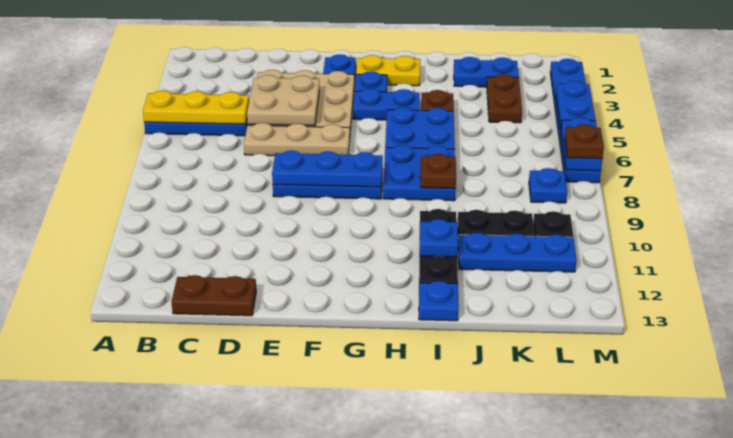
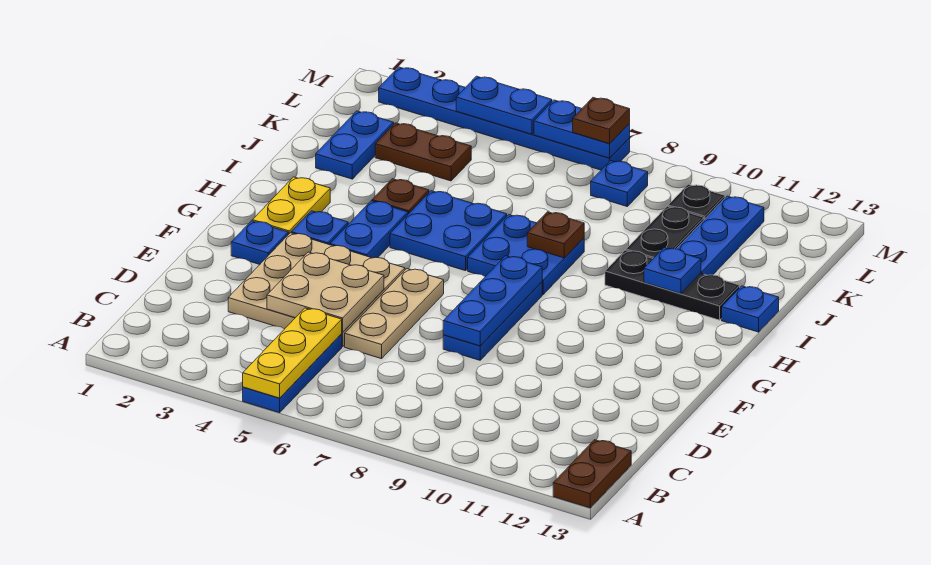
brown plate C13:D13 level 1 -> brown plate A13:B13 level 1

